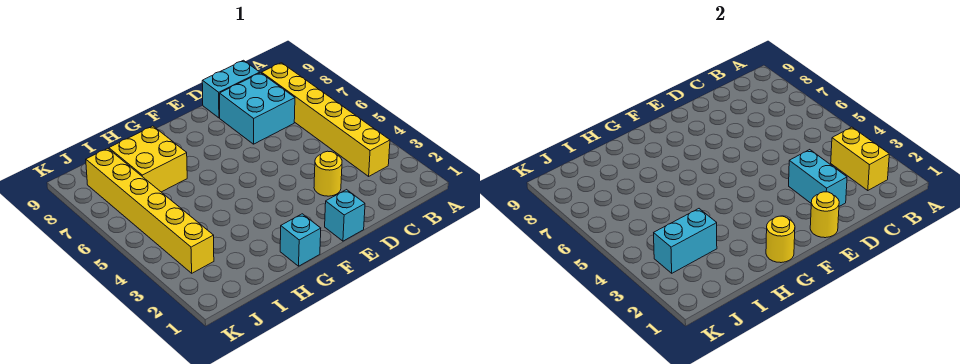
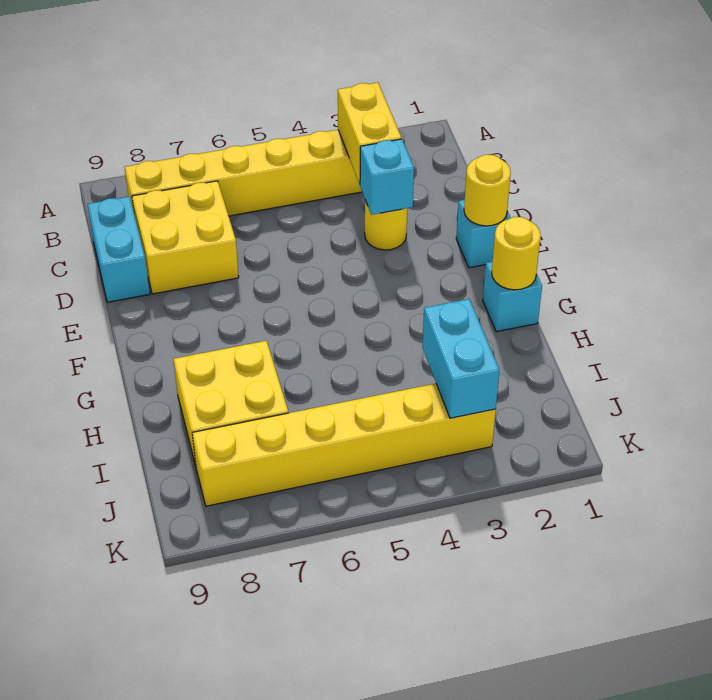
yellow brick B2:B3 level 2 -> yellow brick B3:C3 level 2
cyan brick C7:D8 level 1 -> yellow brick C7:D8 level 1
cyan brick D2:D3 level 2 -> cyan brick D3 level 2

